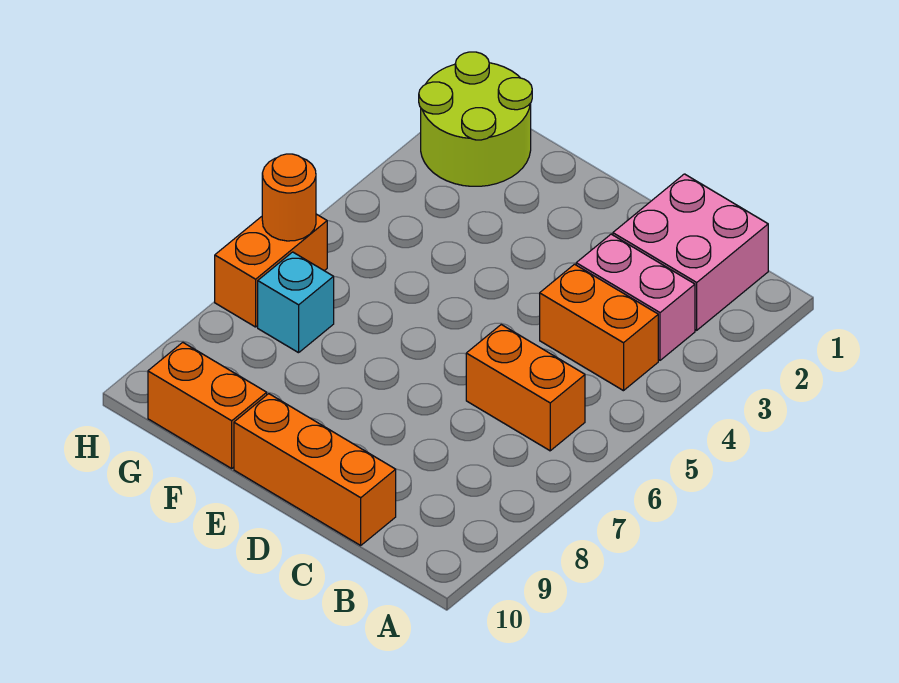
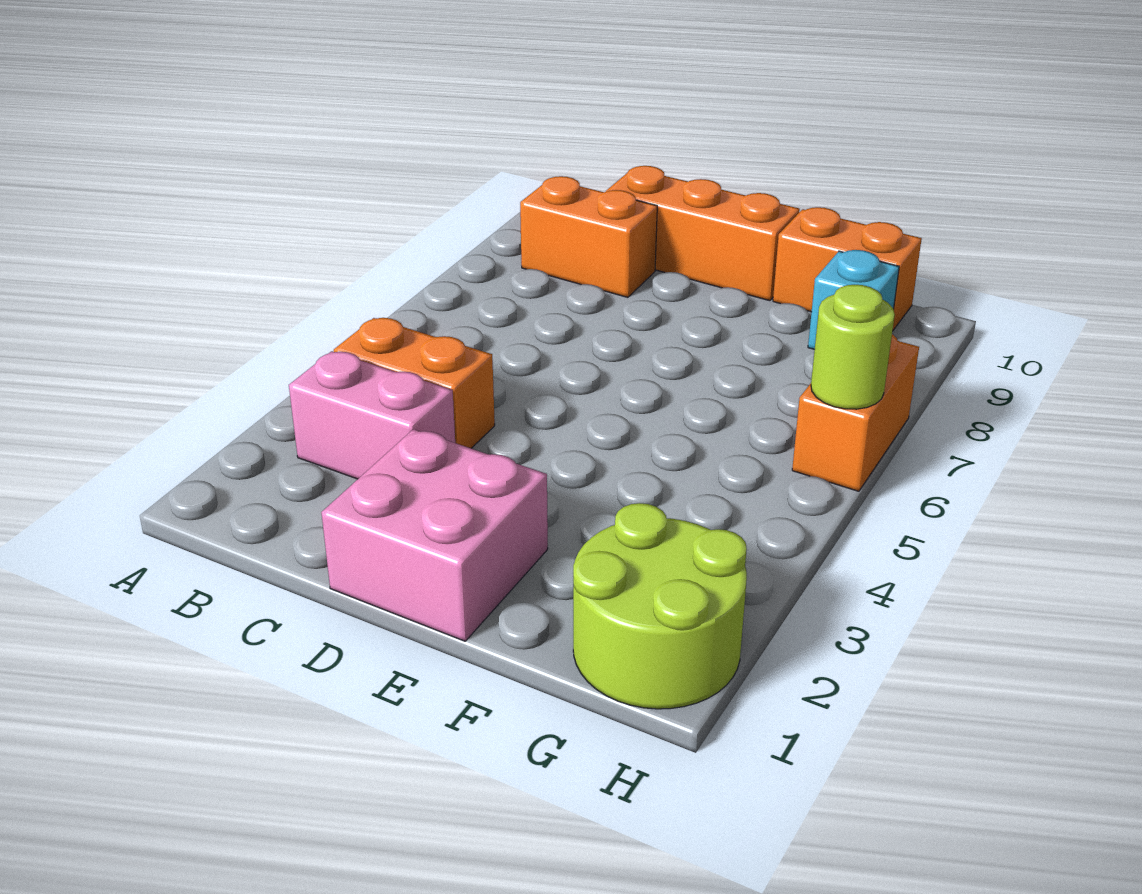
pink brick B1:C2 level 1 -> pink brick D1:E2 level 1
orange brick B6:C6 level 1 -> orange brick B9:C9 level 1
cyan brick G7 level 1 -> cyan brick G9 level 1
orange round brick H6 level 2 -> lime round brick H6 level 2

